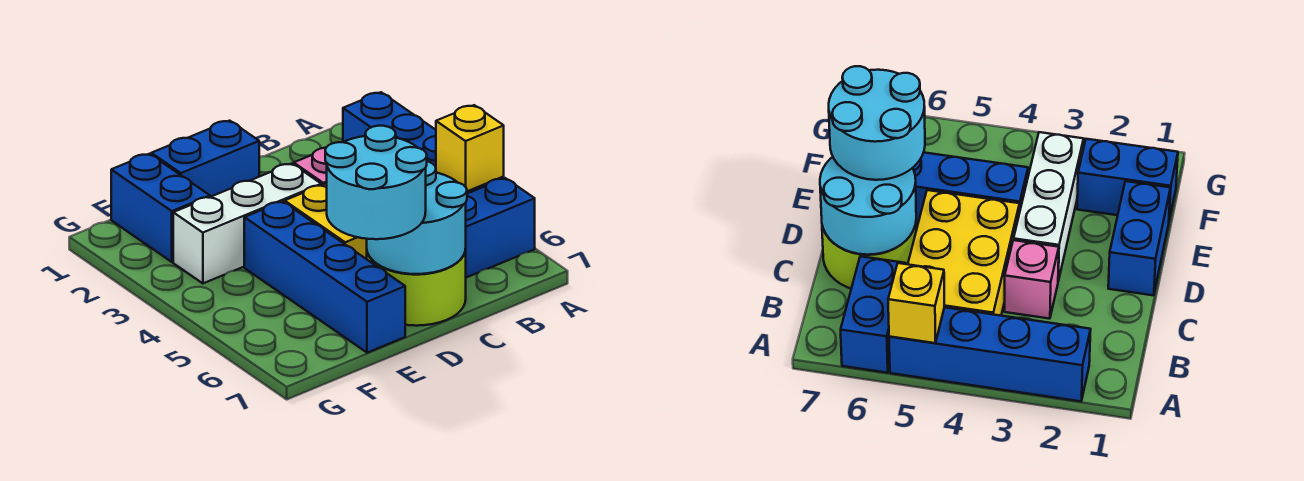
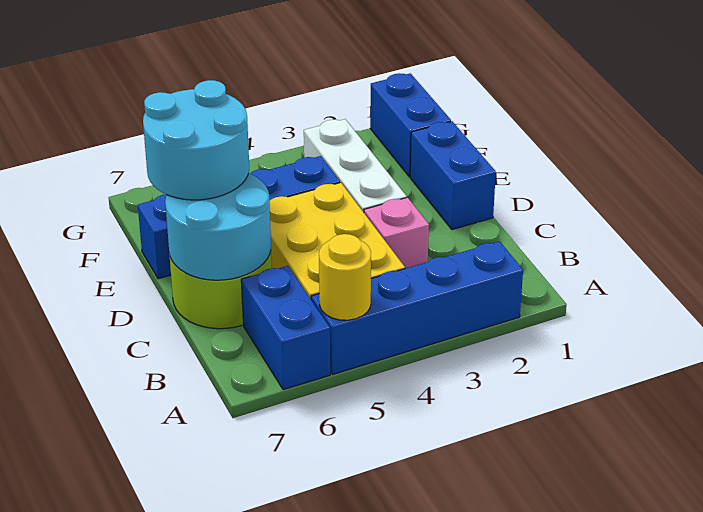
yellow brick A5 level 2 -> yellow round brick A5 level 2
blue brick F1:F2 level 1 -> blue brick F1:G1 level 1

